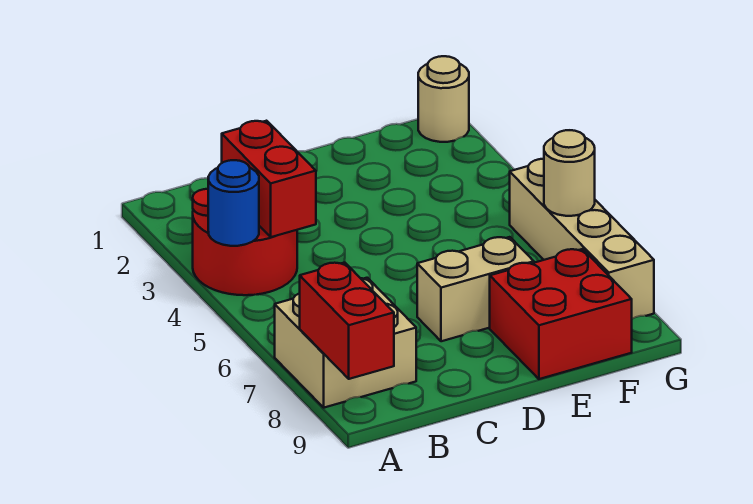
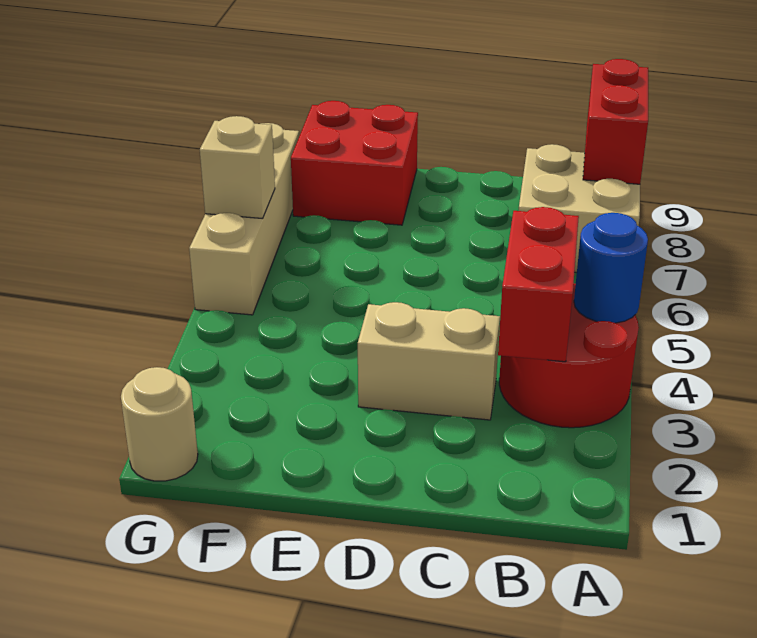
tan brick D7:E7 level 1 -> tan brick C3:D3 level 1
tan round brick G6 level 2 -> tan brick G6 level 2

